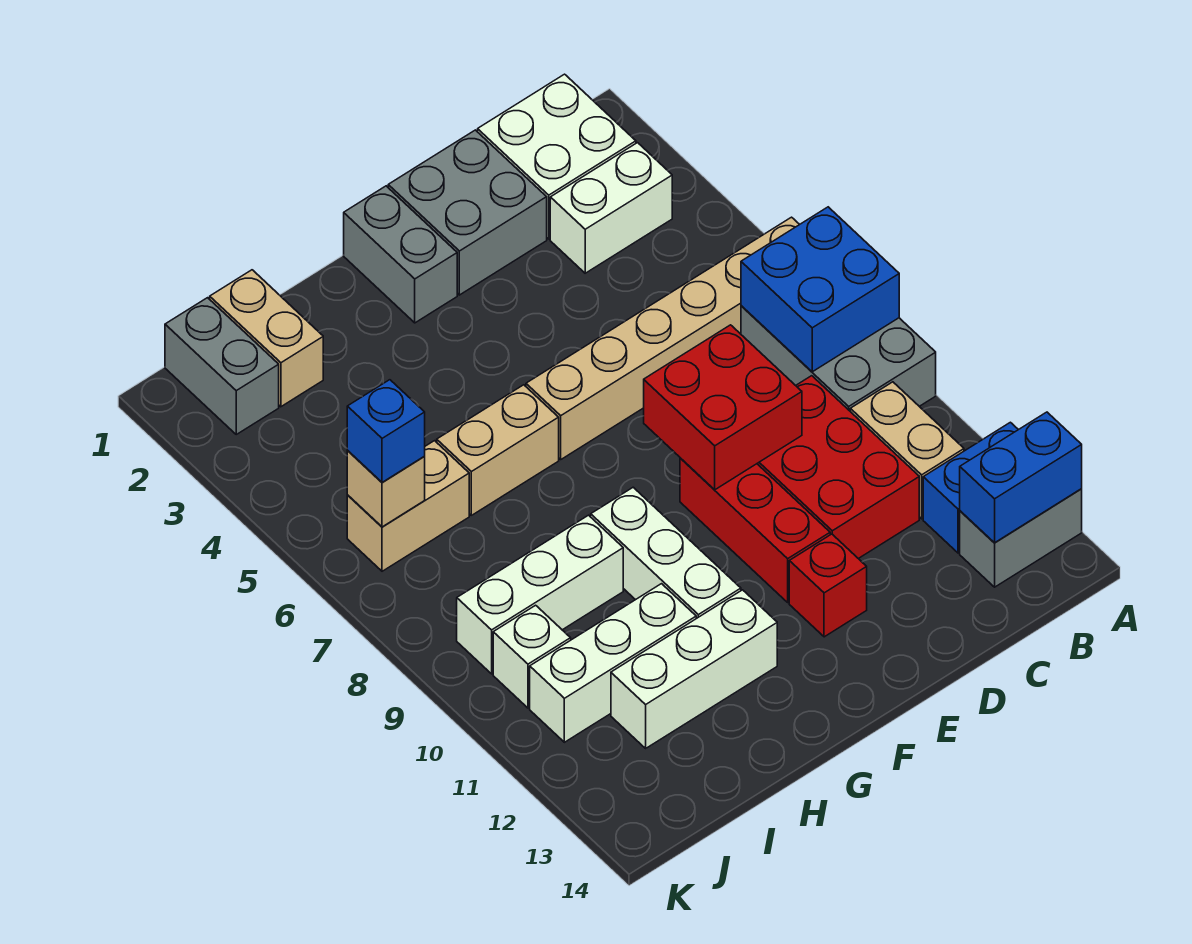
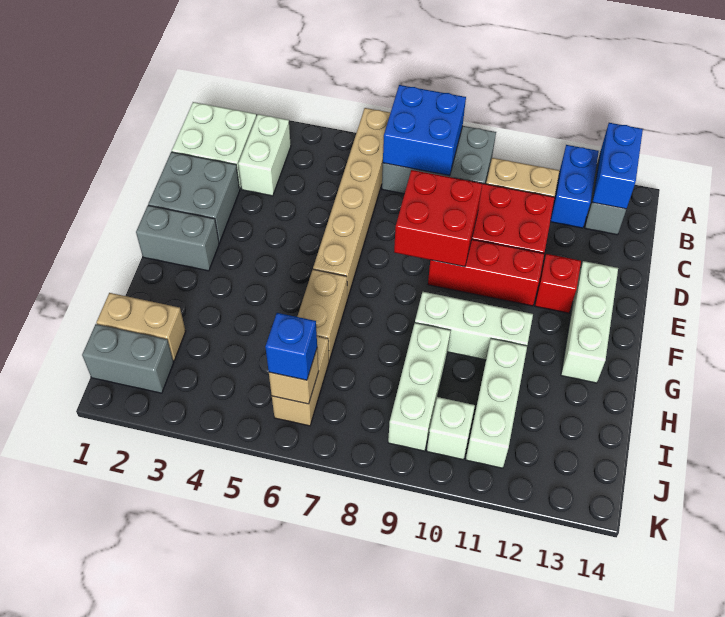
white brick G12:I12 level 1 -> white brick E13:G13 level 1

